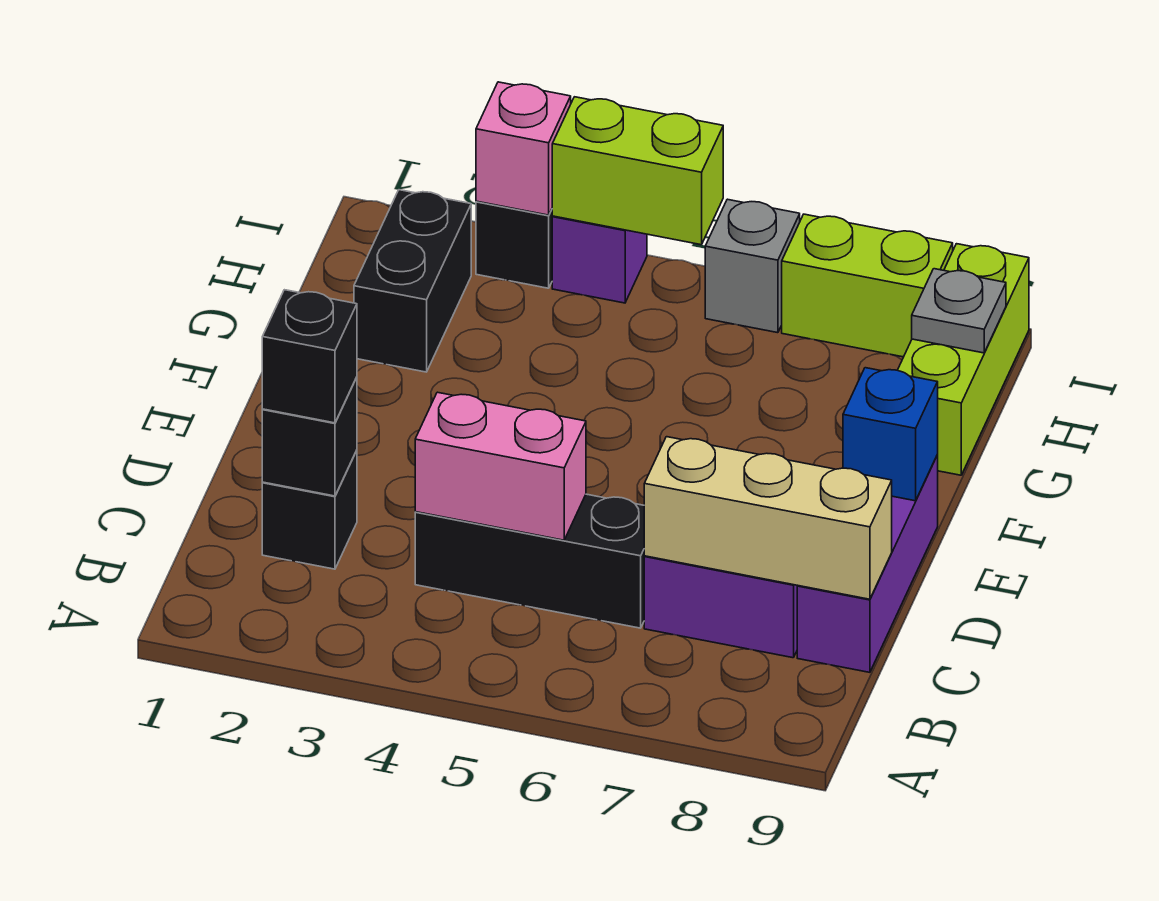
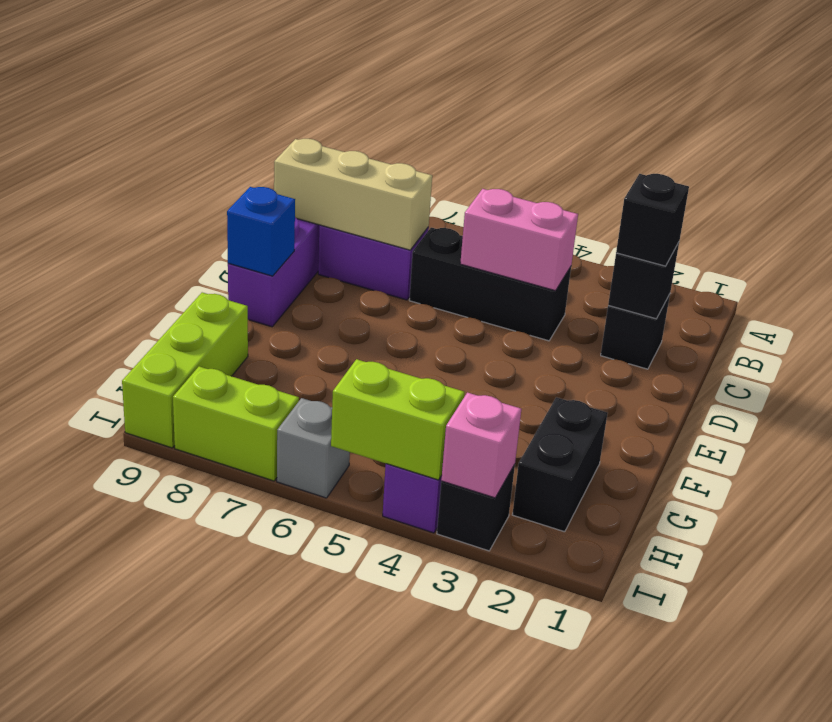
grey plate H9 level 2 -> none

